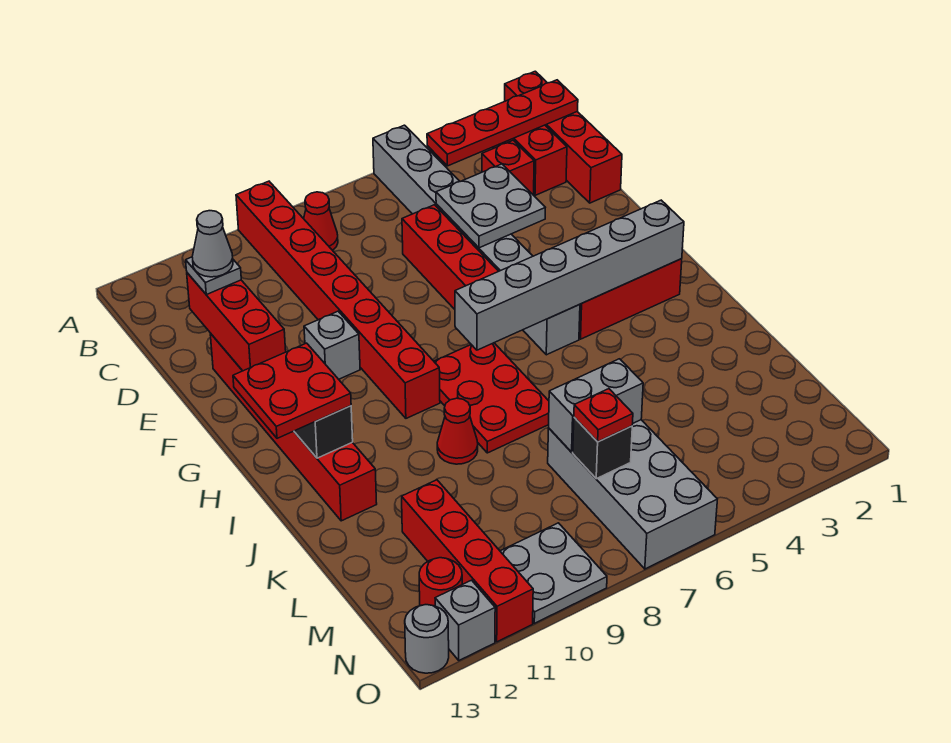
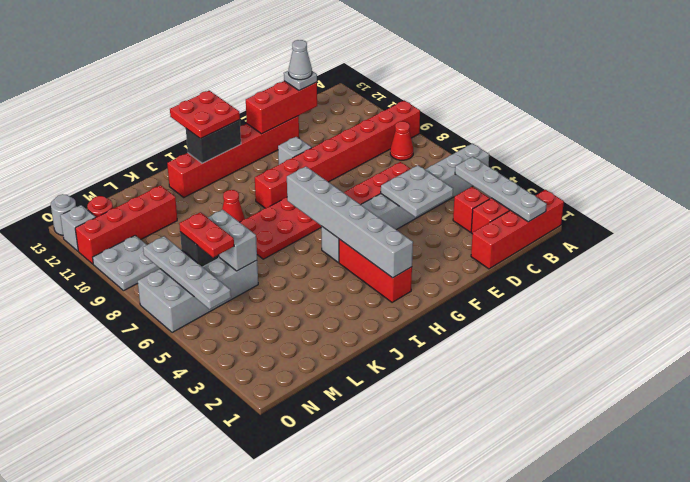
red plate B1:B4 level 2 -> grey plate B1:B4 level 2
red plate M7 level 3 -> red plate M6:M7 level 3
none -> grey plate N5:N8 level 2

